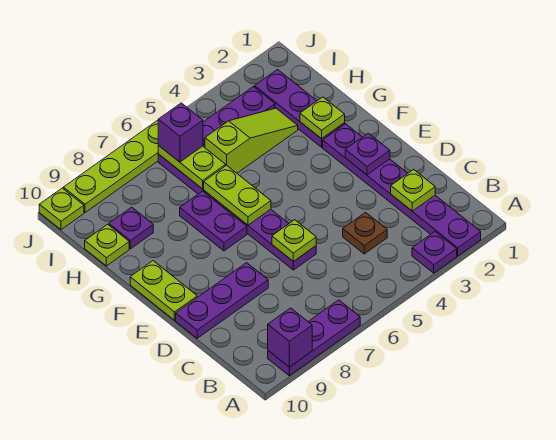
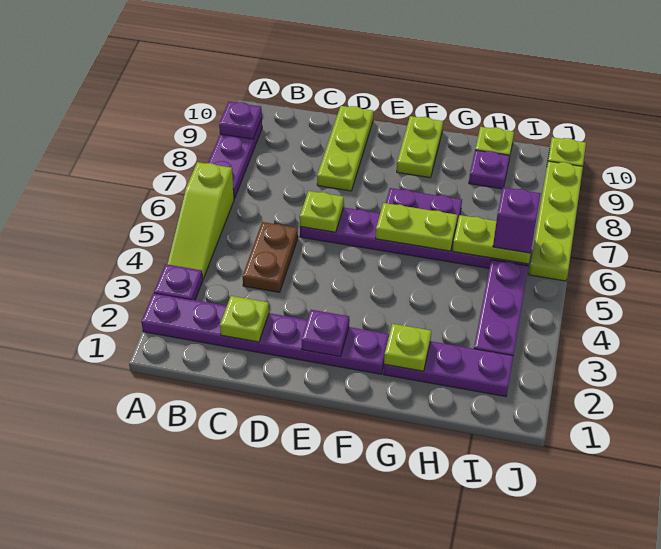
purple brick A9 level 2 -> purple plate A9 level 2
brown plate C4 level 1 -> brown plate C4:C5 level 1
purple plate D8:D10 level 1 -> lime plate D8:D10 level 1
lime plate E10:F10 level 1 -> lime plate F9:F10 level 1
lime slope H3:H5 level 1 top 5 -> lime slope A4:A6 level 1 top 6

